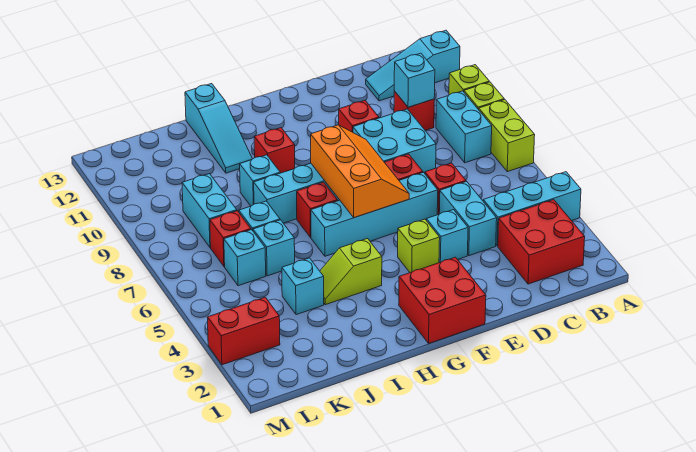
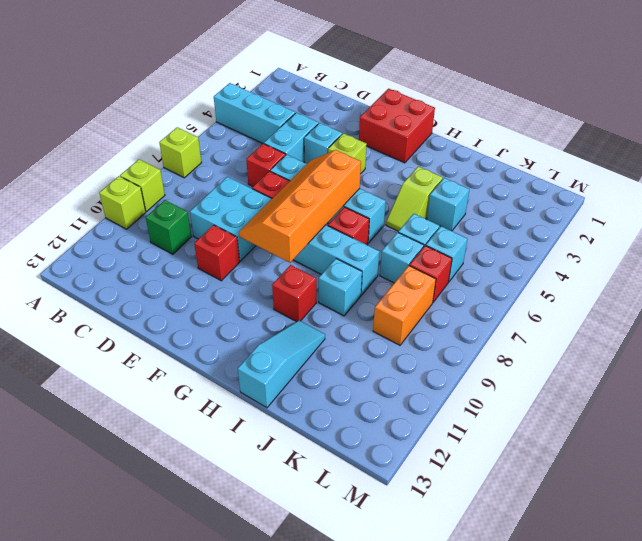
lime brick A7:A8 level 1 -> lime brick A7 level 1
cyan slope A12:C12 level 1 top A -> none
red brick B2:C3 level 1 -> none
cyan brick B8:B9 level 1 -> none
red brick C10 level 1 -> green brick C10 level 1
cyan brick C10 level 2 -> none
orange slope F6:G8 level 2 top G -> orange slope F6:G9 level 2 top G
lime slope H4:I4 level 1 top H -> lime slope I4:I5 level 1 top 4
cyan brick K8:K9 level 1 -> orange brick K8:K9 level 1
red brick L3:M3 level 1 -> none

